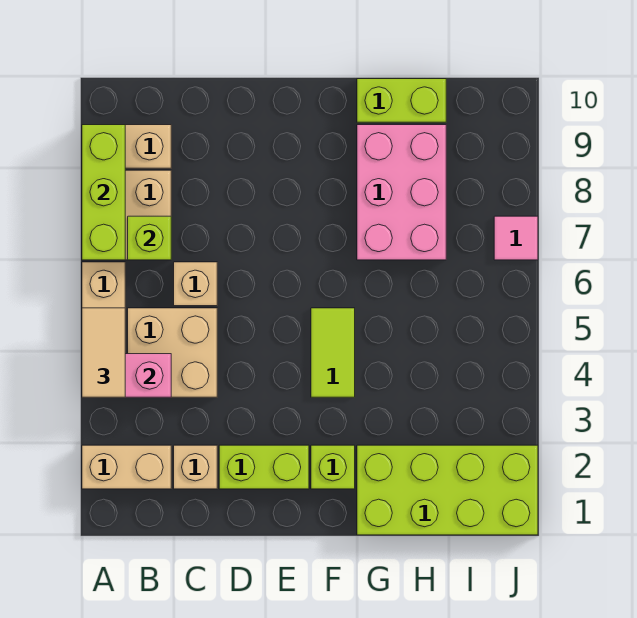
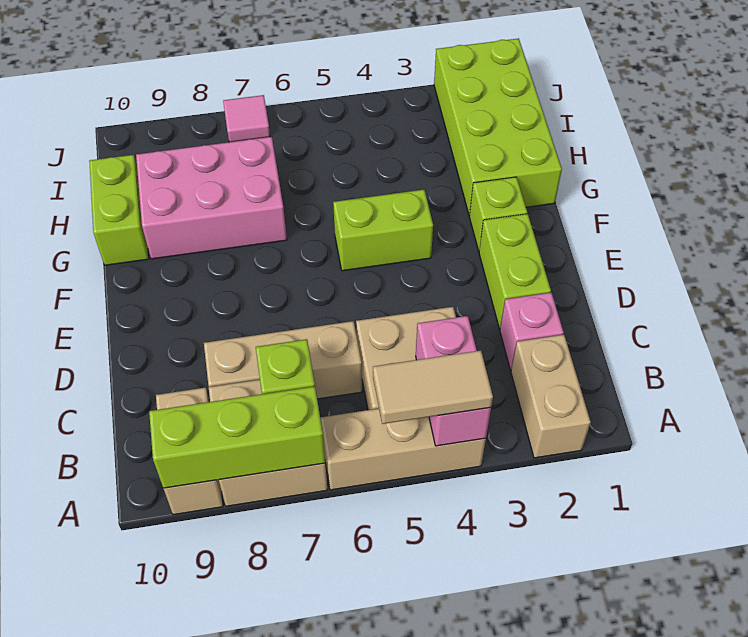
tan brick C2 level 1 -> pink brick C2 level 1
tan brick C6 level 1 -> tan brick C6:C8 level 1
lime tile F4:F5 level 1 -> lime brick F4:F5 level 1

